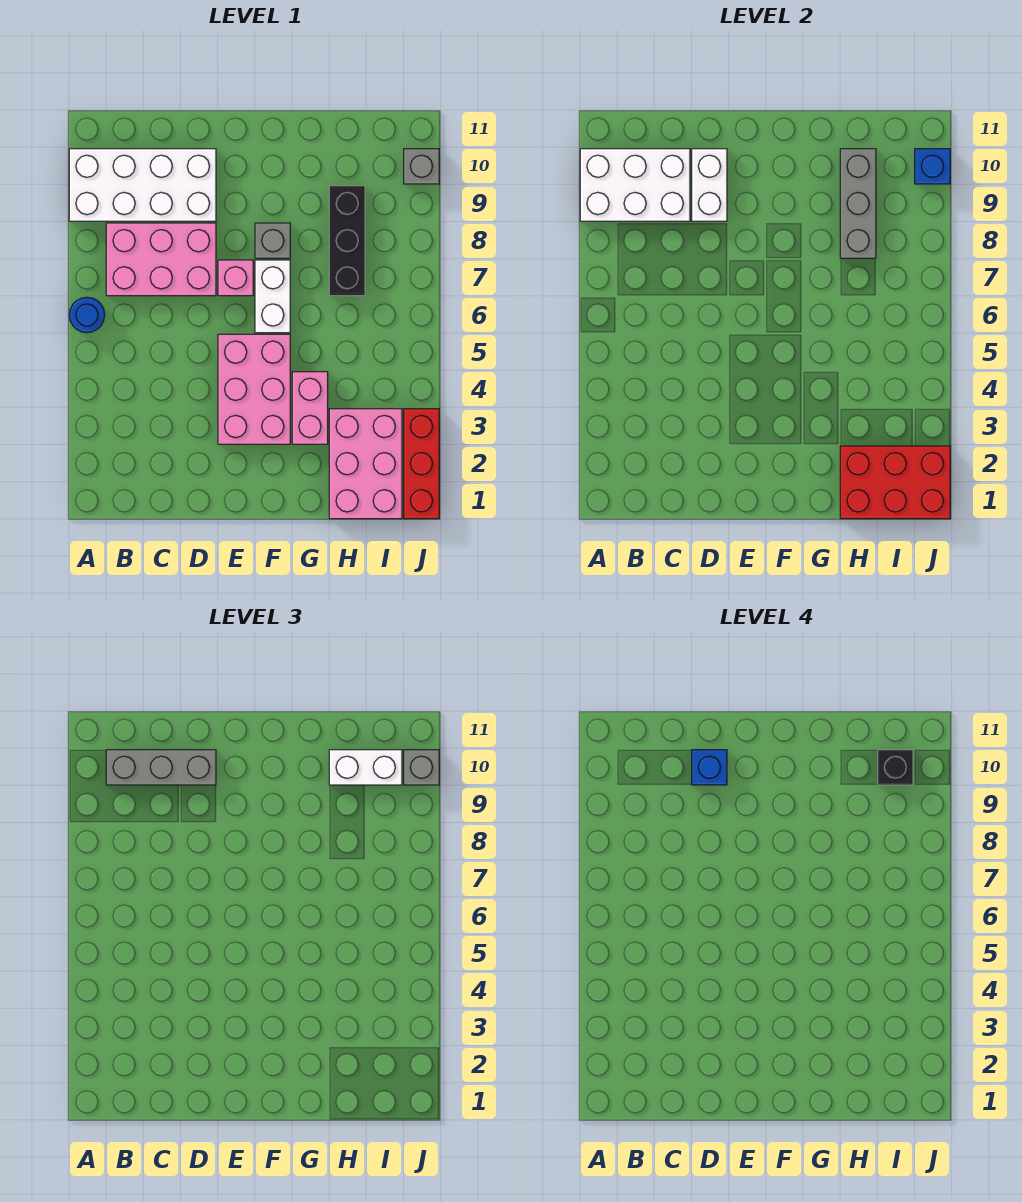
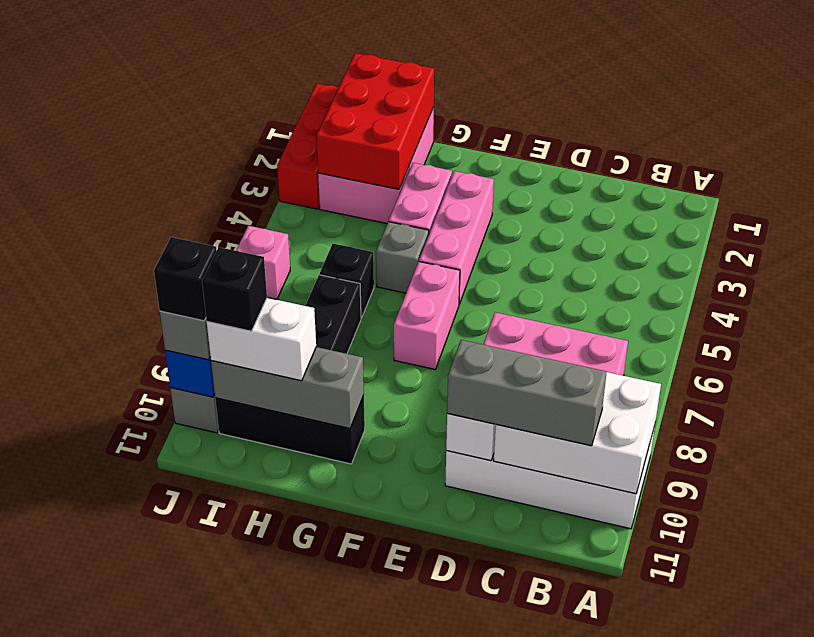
blue round brick A6 level 1 -> none
blue brick D10 level 4 -> none
pink brick E3:F5 level 1 -> pink brick F3:F5 level 1
pink brick E7 level 1 -> pink brick J6 level 1
white brick F6:F7 level 1 -> pink brick F6:F7 level 1
grey brick F8 level 1 -> grey brick G5 level 1
none -> black brick G10:I10 level 1
red brick H1:J2 level 2 -> red brick H1:I3 level 2
none -> black brick H6 level 1
grey brick H8:H10 level 2 -> grey brick G10:I10 level 2
none -> black brick J10 level 4

